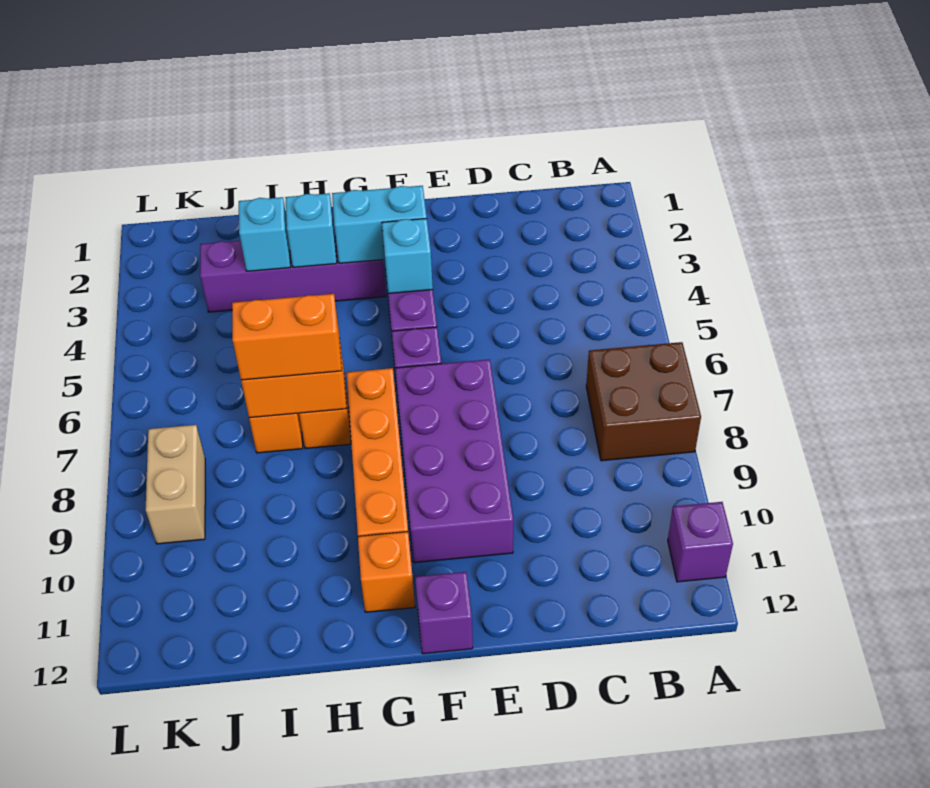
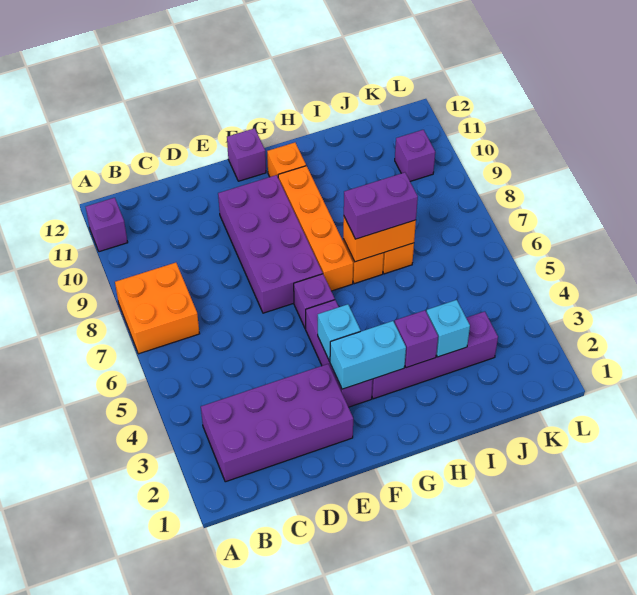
brown brick A7:B8 level 1 -> orange brick A7:B8 level 1
none -> purple brick B2:E3 level 1
cyan brick H3 level 2 -> purple brick H3 level 2
orange brick H7:I7 level 3 -> purple brick H7:I7 level 3
tan brick K8:K9 level 1 -> none
none -> purple brick K10 level 1

